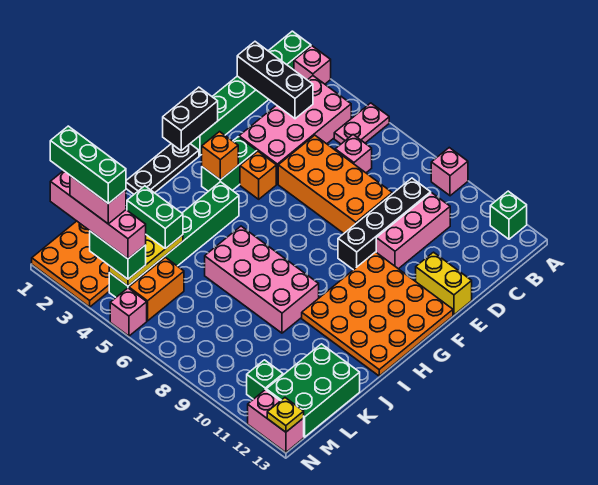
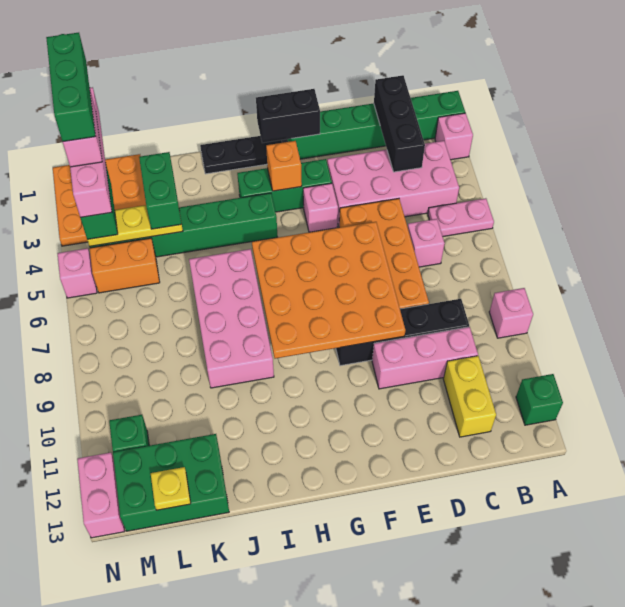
yellow brick E12:E13 level 1 -> yellow brick C11:C12 level 1
green brick F3:G3 level 1 -> green brick F3:H3 level 1
orange brick F4 level 1 -> pink brick F4 level 1
orange plate F10:I13 level 1 -> orange plate E6:H9 level 2
yellow plate N13 level 2 -> yellow plate L13 level 2

